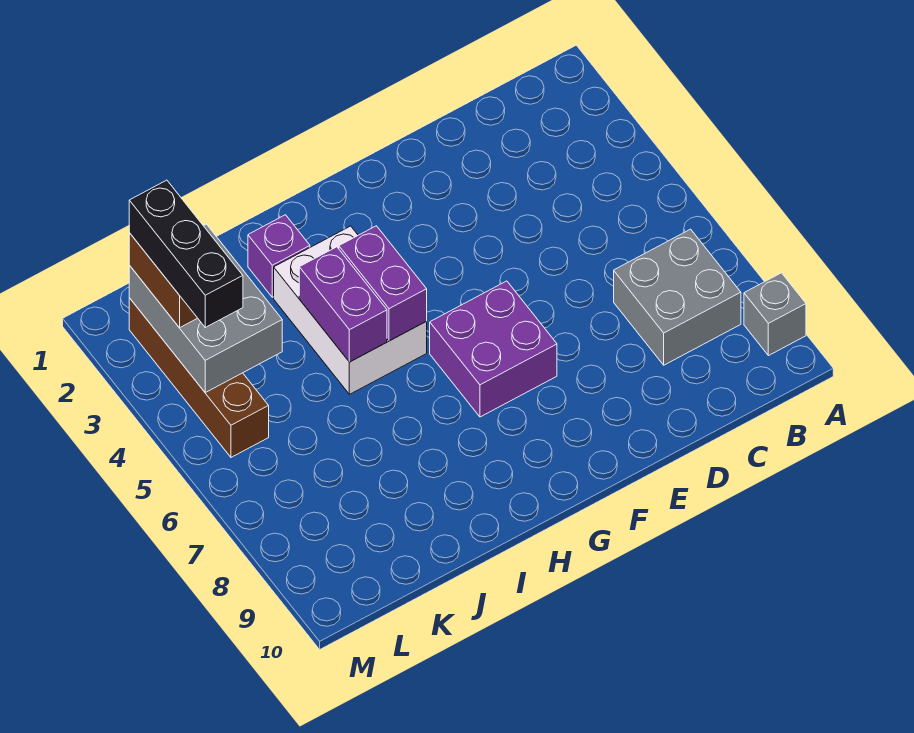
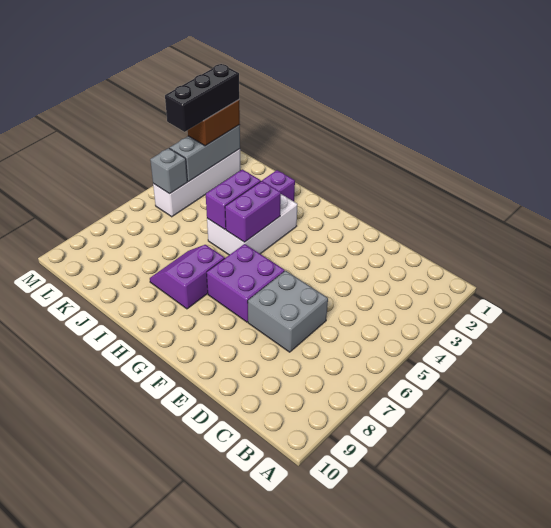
grey brick A9 level 1 -> grey brick L5 level 2
grey brick B7:C8 level 1 -> grey brick D6:E7 level 1
none -> purple slope H7:I8 level 1 top H
grey brick K2:L4 level 2 -> grey brick L2:L4 level 2
brown brick L2:L5 level 1 -> white brick L2:L5 level 1

